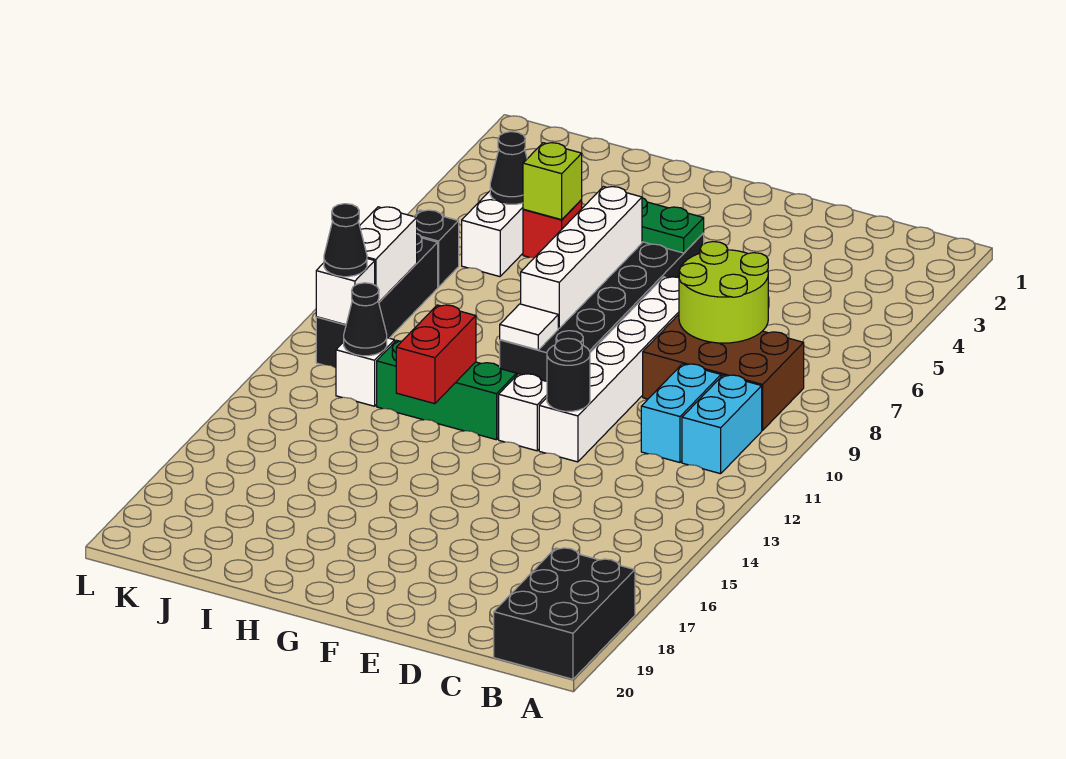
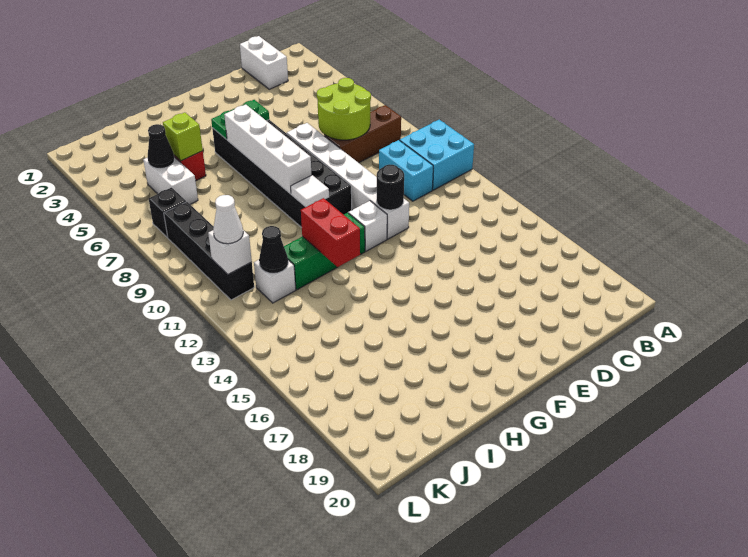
black brick A18:B20 level 1 -> none
brown brick B8:D9 level 1 -> brown brick B8:D8 level 1
cyan brick B10:B11 level 1 -> cyan brick A10:B11 level 1
white brick K9:K10 level 2 -> white brick C1:C2 level 1
black cone K11 level 3 -> white cone K11 level 3

